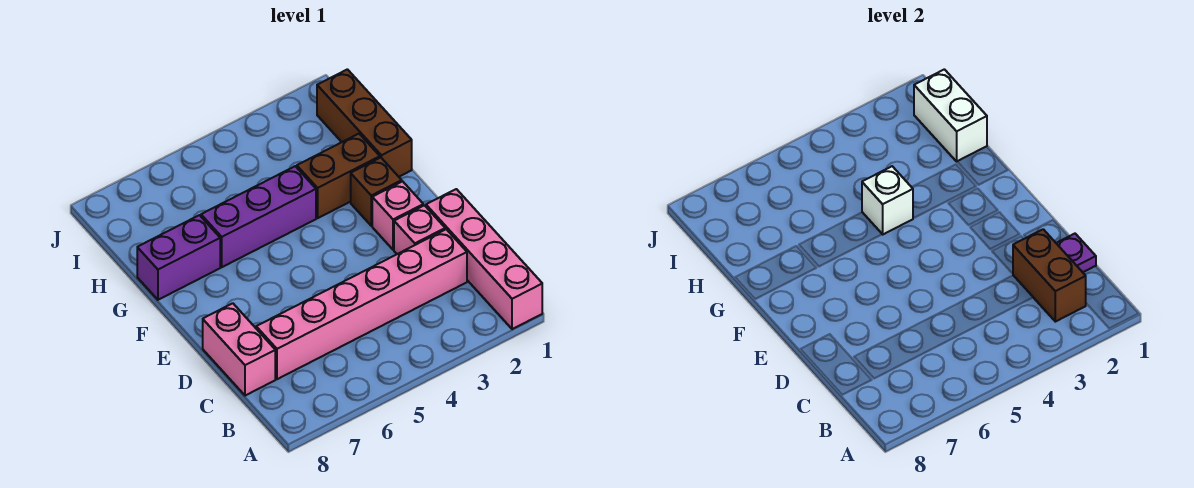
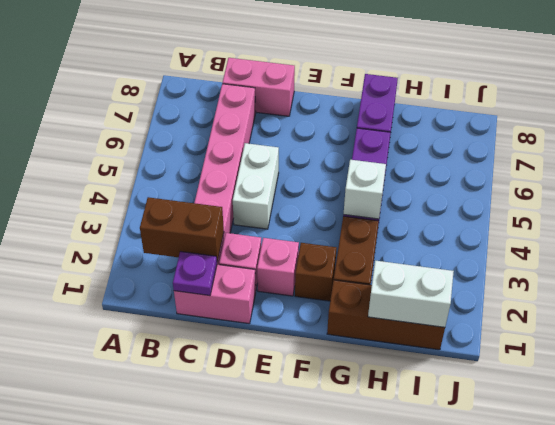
pink brick A1:D1 level 1 -> pink brick C1:D1 level 1
none -> white brick D4:D5 level 1

